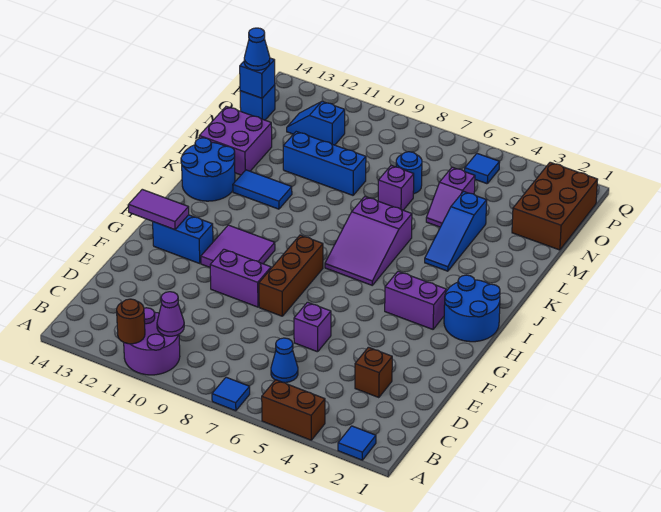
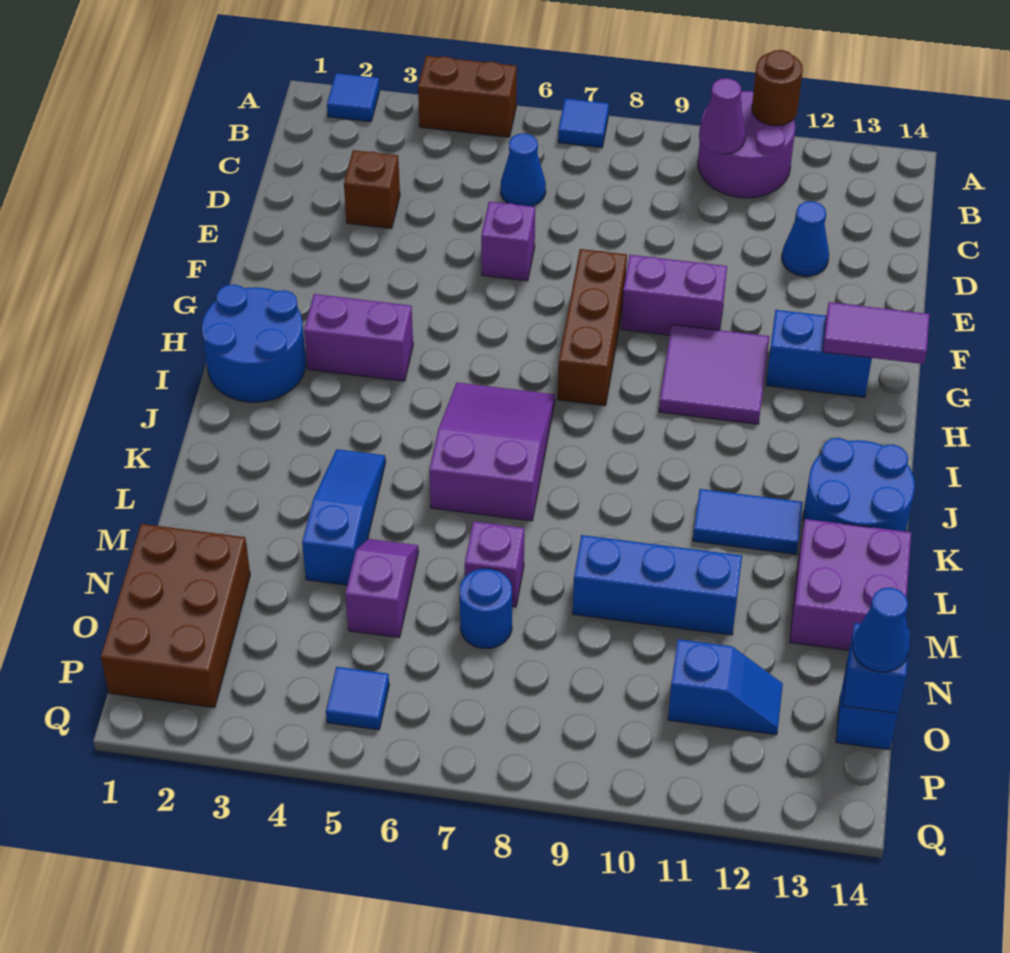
none -> blue cone D12 level 1

